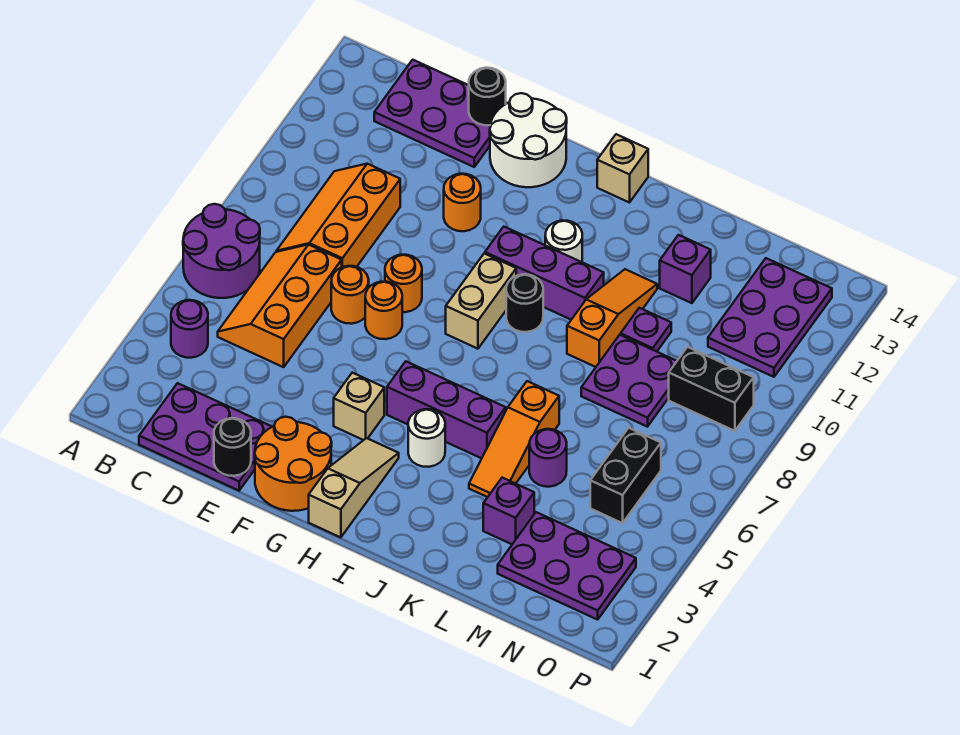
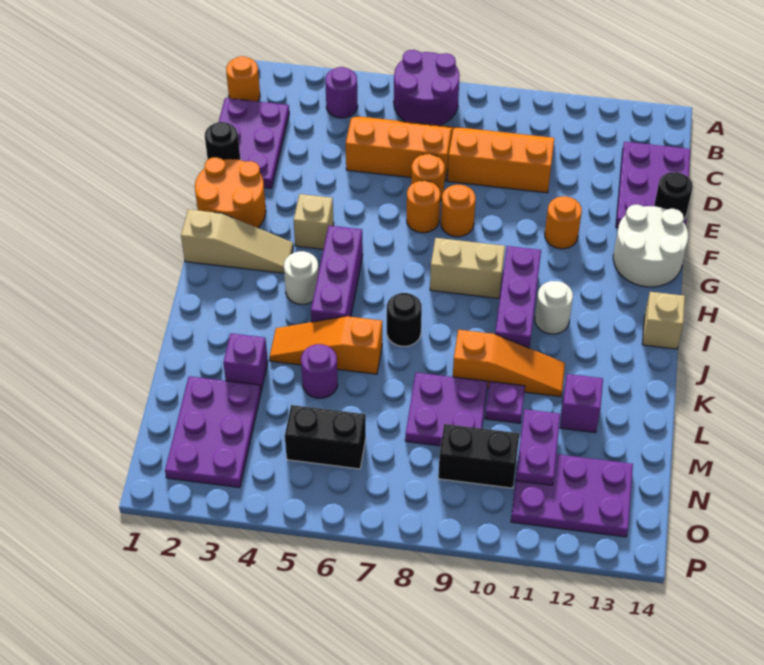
none -> orange round brick B1 level 1
black round brick I9 level 1 -> black round brick J7 level 1
none -> purple plate M11:N11 level 2
black brick N9:O9 level 1 -> black brick N9:N10 level 1

